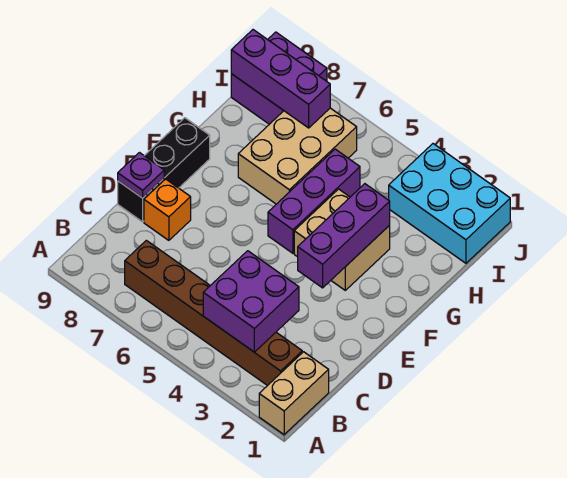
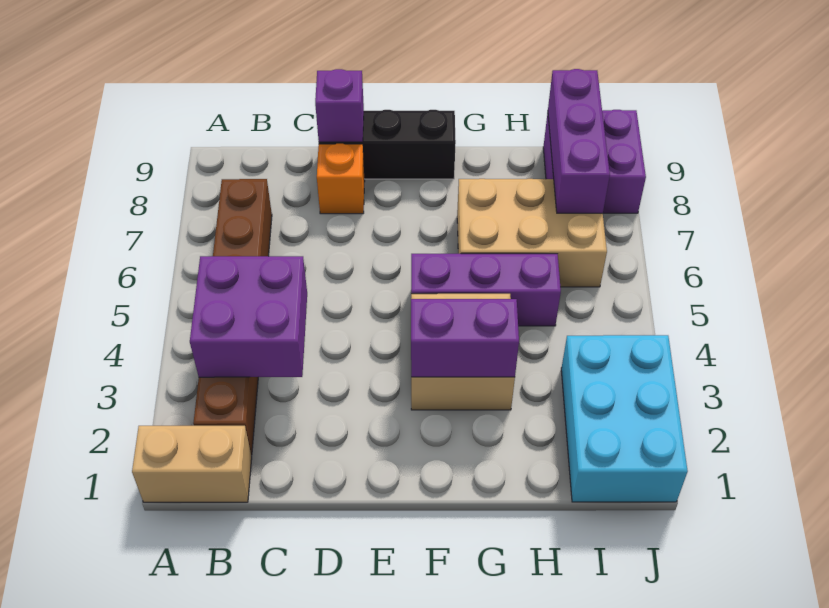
purple plate D9 level 2 -> purple brick D9 level 2
purple brick E3:G3 level 2 -> purple brick F3:G3 level 2

